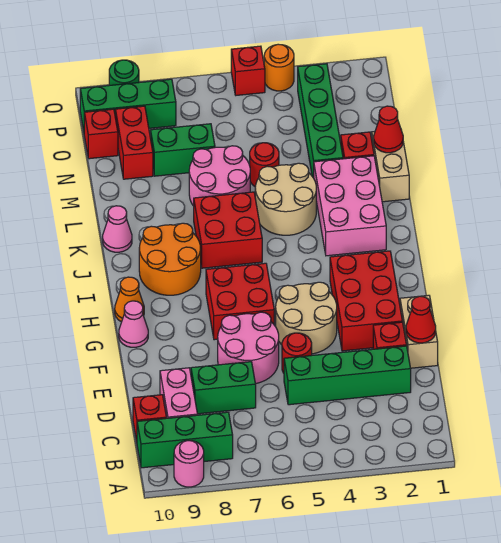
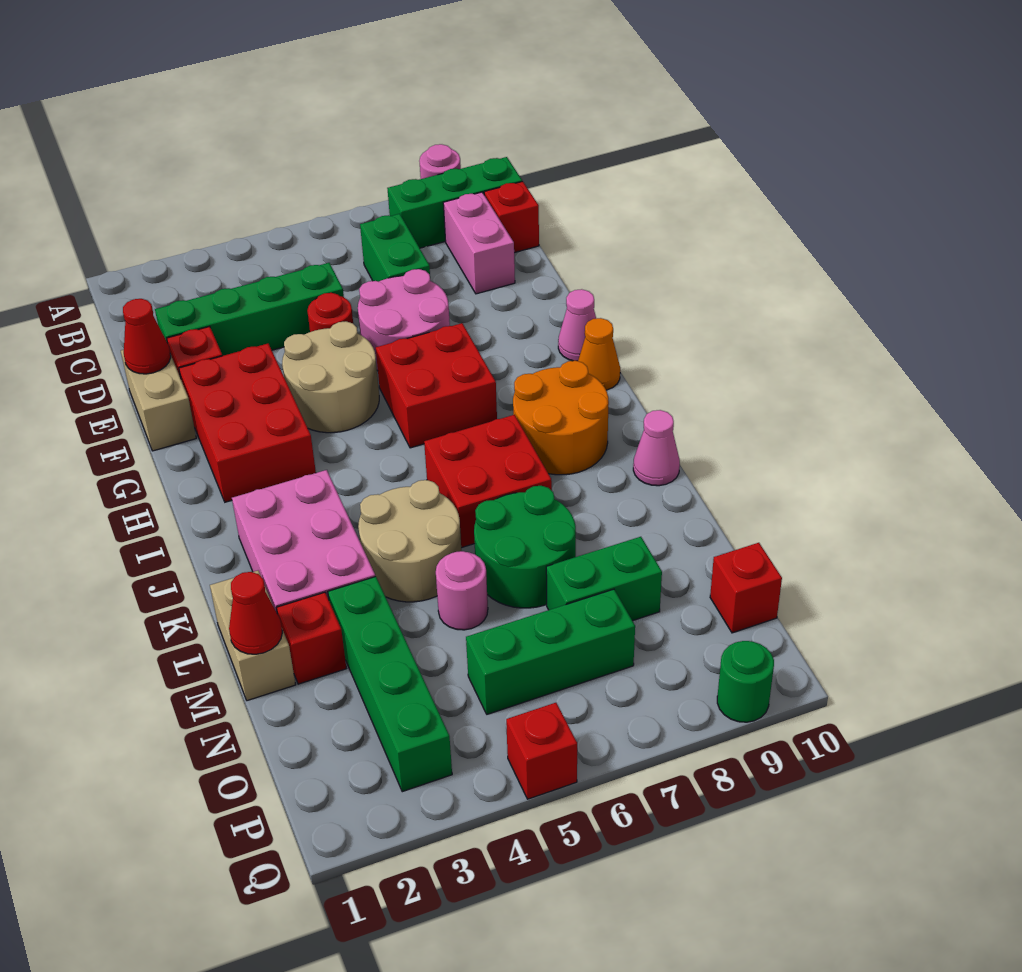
green brick D7:D8 level 1 -> green brick C7:D7 level 1
pink round brick L6:M7 level 1 -> green round brick L6:M7 level 1
red round brick M5 level 1 -> pink round brick M5 level 1
red brick N9:O9 level 1 -> none
green brick P8:P10 level 1 -> green brick O5:O7 level 1
orange round brick Q4 level 1 -> none

